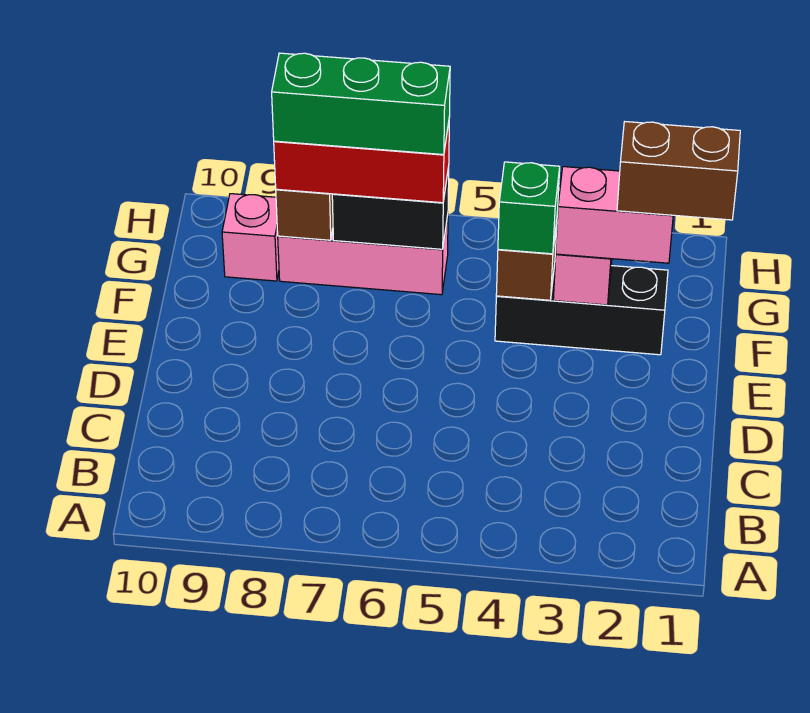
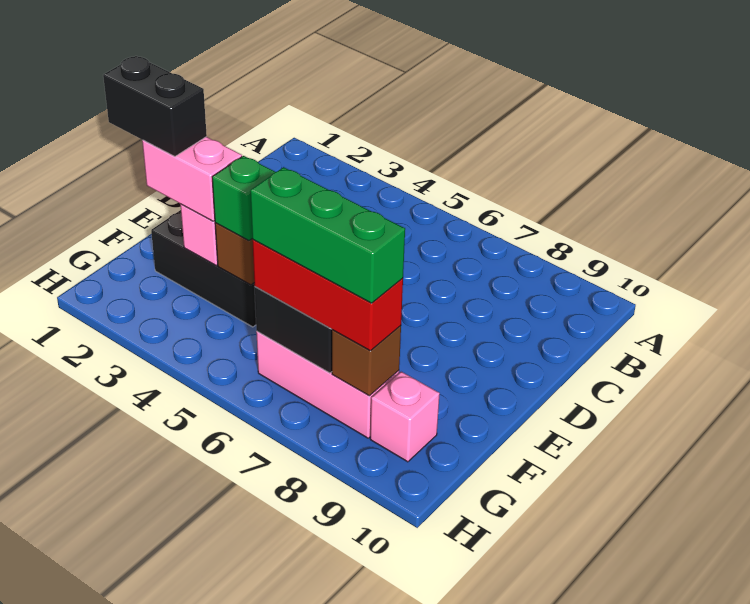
brown brick F1:F2 level 4 -> black brick F1:F2 level 4

